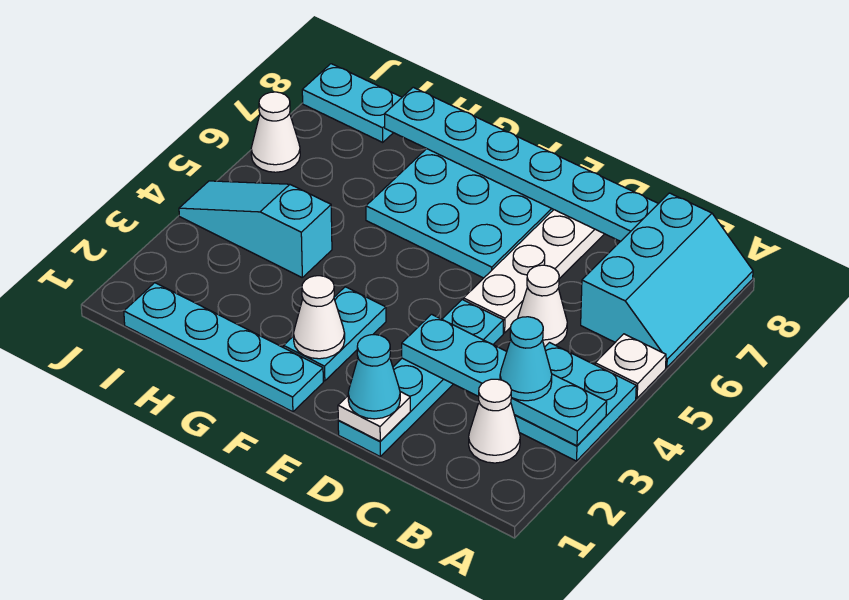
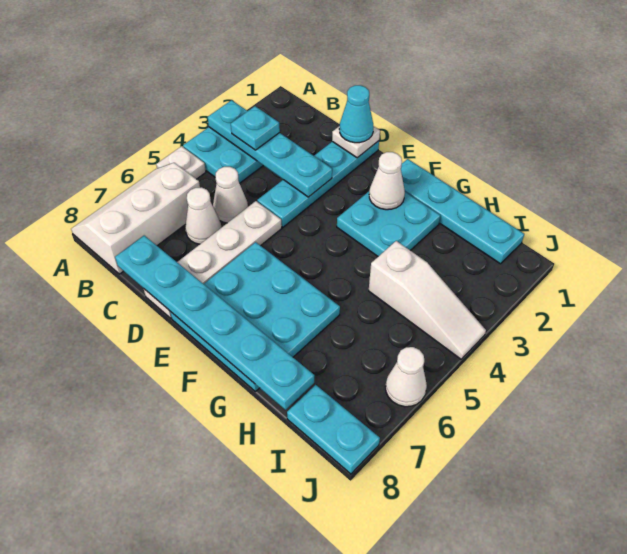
cyan slope A6:B8 level 1 top B -> white slope A6:B8 level 1 top B
white cone B2 level 1 -> white cone C6 level 1
cyan cone B3 level 3 -> cyan plate B3 level 3
cyan plate F2:F3 level 1 -> cyan plate F2:G3 level 1
cyan slope H4:J4 level 1 top H -> white slope H4:J4 level 1 top H

